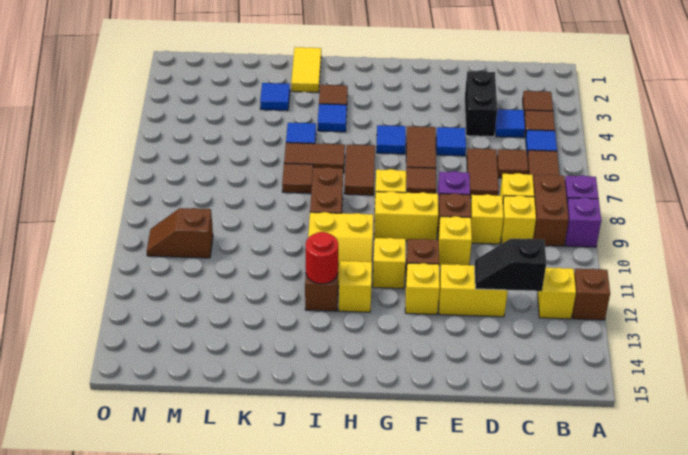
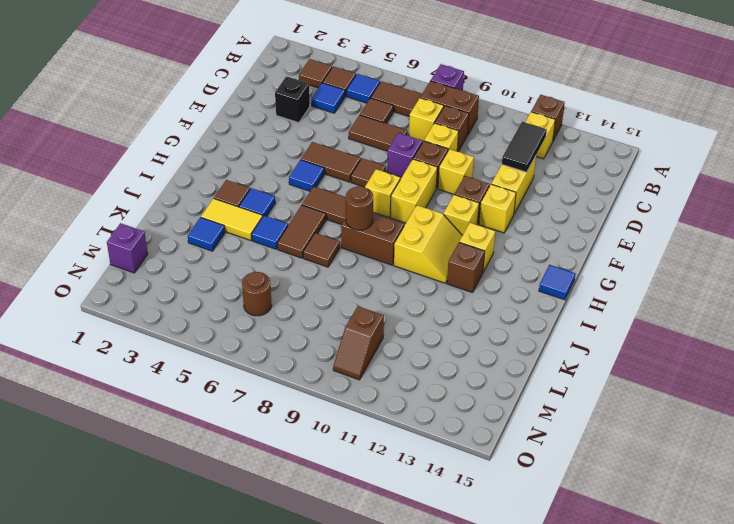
purple brick A9 level 1 -> purple brick M1 level 1
yellow brick C9 level 1 -> brown brick C9 level 1
black slope C12:D12 level 2 top C -> black tile C12:D12 level 2
black brick D3:D4 level 1 -> black brick D3 level 1
blue tile E5 level 1 -> blue tile H15 level 1
none -> brown round brick I8 level 2
red round brick I12 level 2 -> none
yellow tile J1:J2 level 1 -> yellow tile J3:J4 level 1
none -> brown round brick M6 level 1

